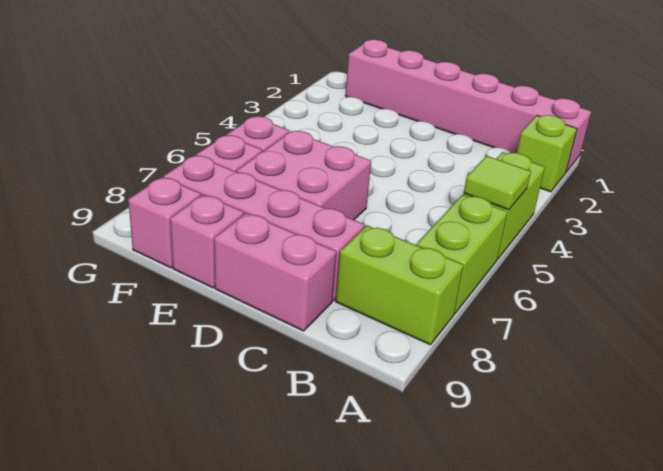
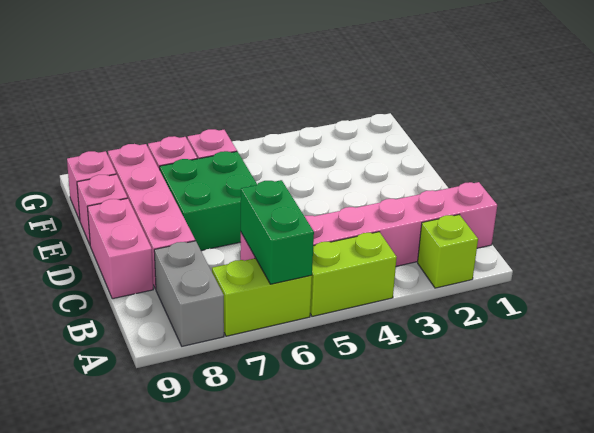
pink brick A1:F1 level 1 -> pink brick B1:B6 level 1
lime tile A5 level 2 -> none
none -> green brick A6:B6 level 2
lime brick A8:B8 level 1 -> grey brick A8:B8 level 1
pink brick D6:E7 level 1 -> green brick D6:E7 level 1

